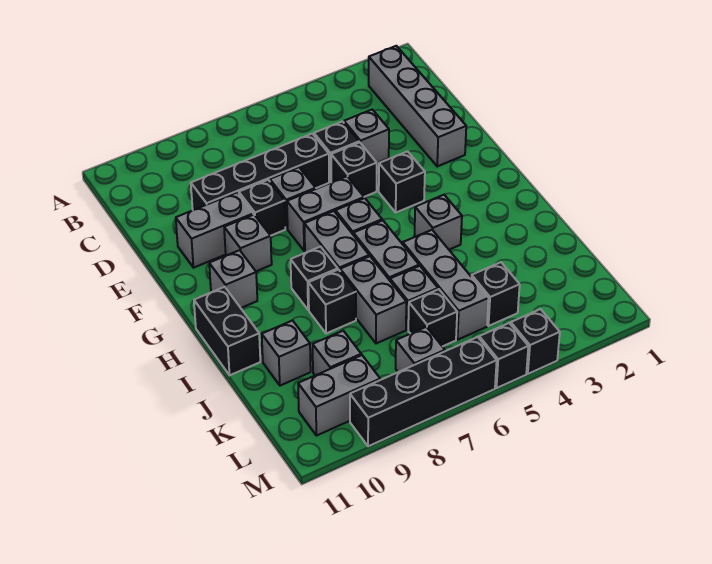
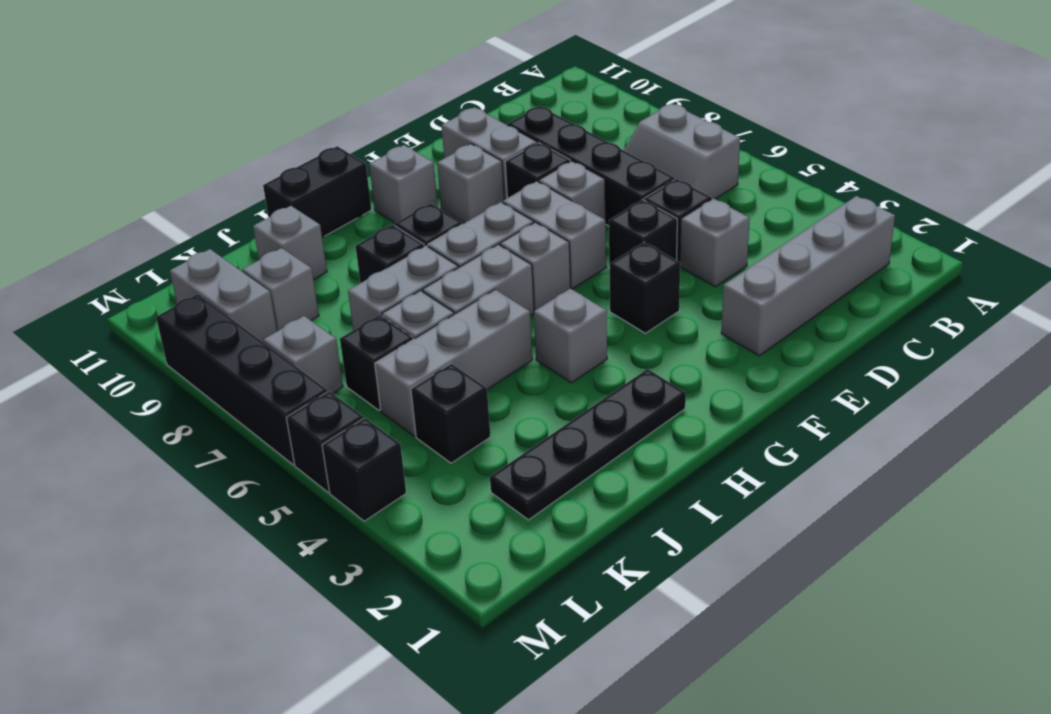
none -> grey slope B6:C7 level 1 top B
none -> black plate H2:K2 level 1

